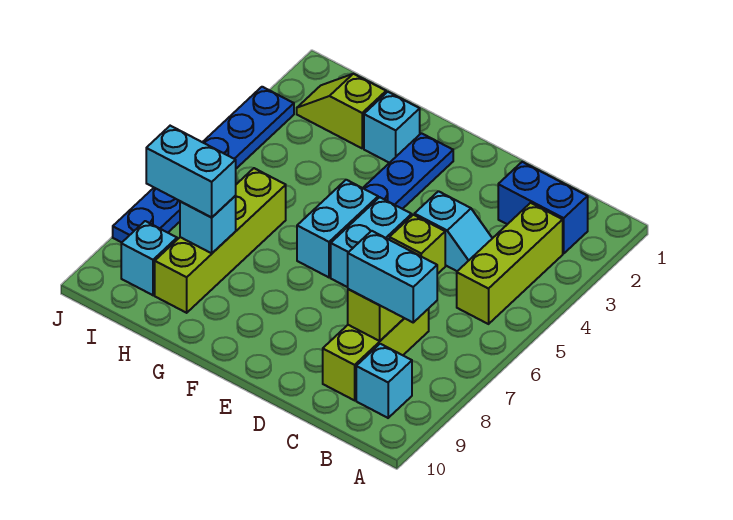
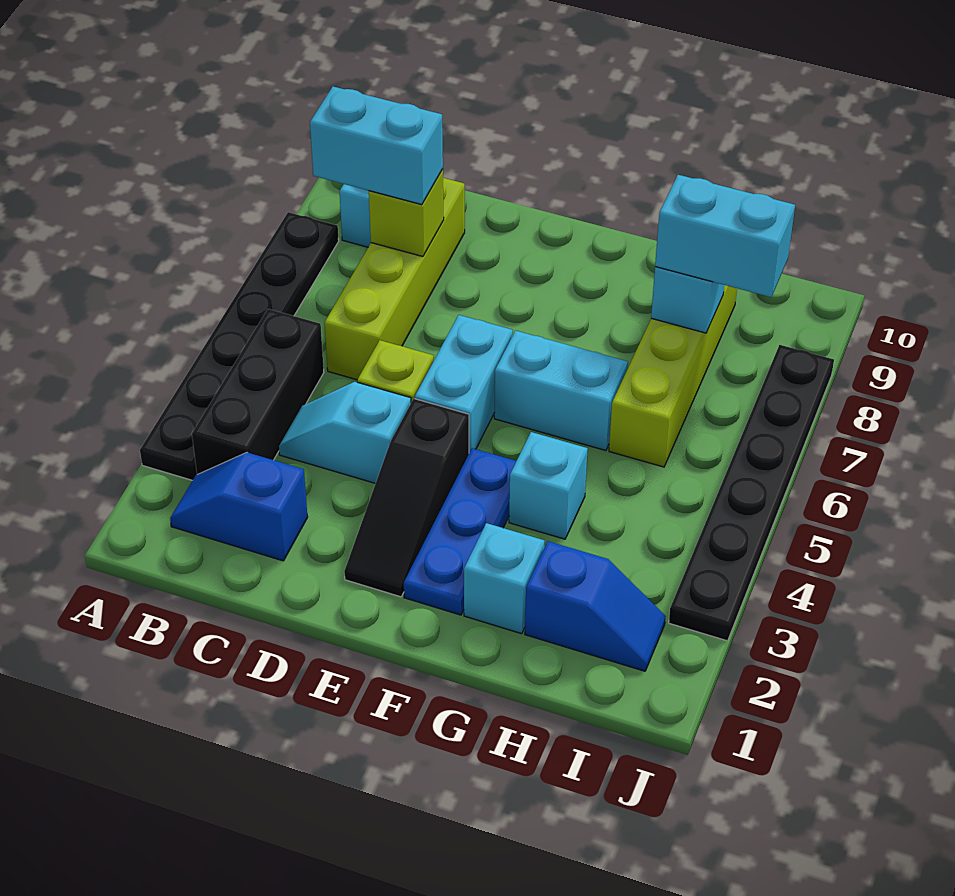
none -> black plate A3:A8 level 1
blue brick B2:C2 level 1 -> blue slope B2:C2 level 1 top C
lime brick B3:B5 level 1 -> black brick B3:B5 level 1
lime brick C7:C9 level 1 -> lime brick C6:C9 level 1
none -> black slope E2:E4 level 1 top 4
cyan brick F5:F6 level 1 -> cyan brick F6:G6 level 1
lime slope H2:I2 level 1 top H -> blue slope H2:I2 level 1 top H
cyan brick I9 level 1 -> cyan brick G4 level 1
blue plate J3:J8 level 1 -> black plate J3:J8 level 1

